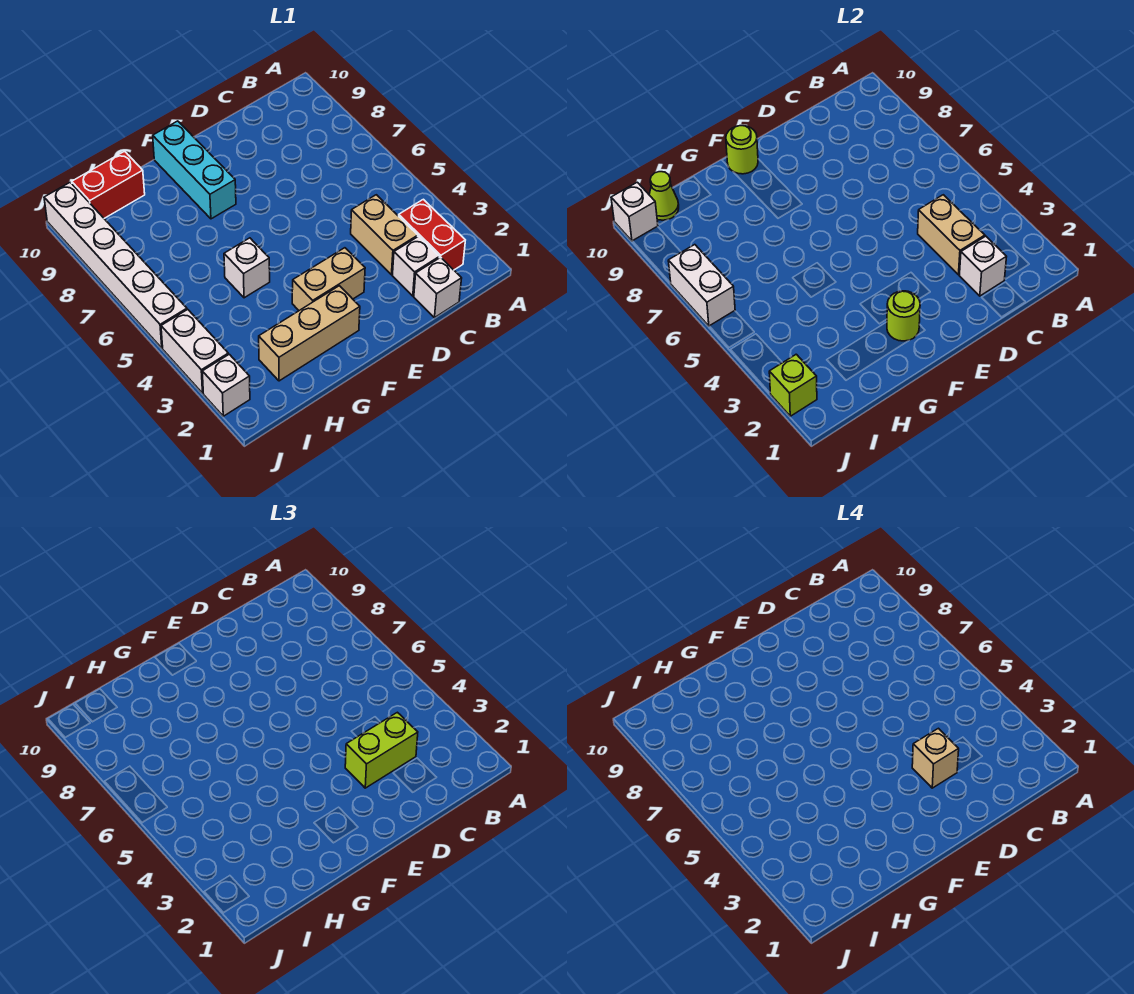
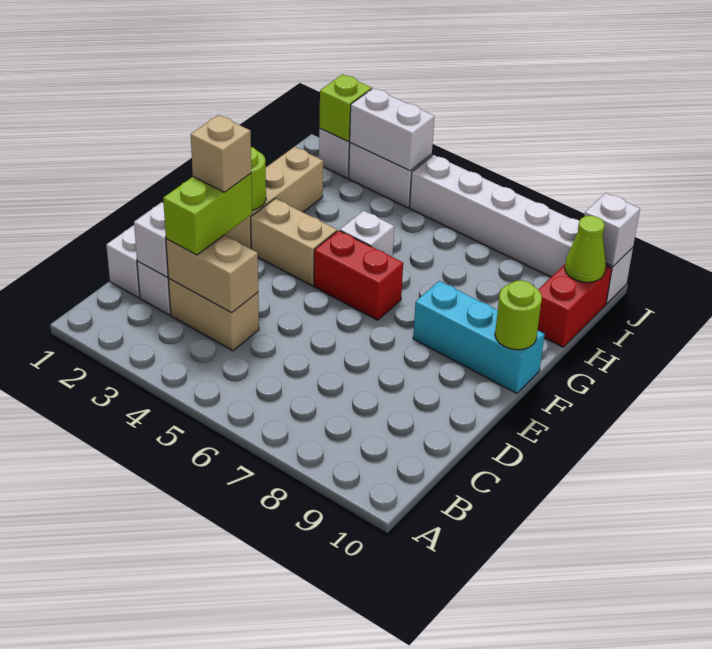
red brick B2:B3 level 1 -> red brick F5:F6 level 1
tan brick E3:F3 level 1 -> tan brick F3:F4 level 1
white brick J6:J7 level 2 -> white brick J3:J4 level 2

